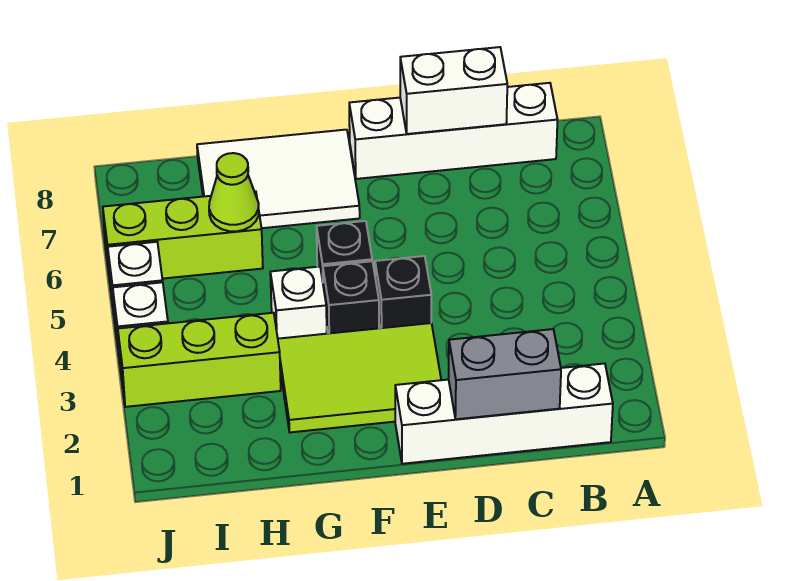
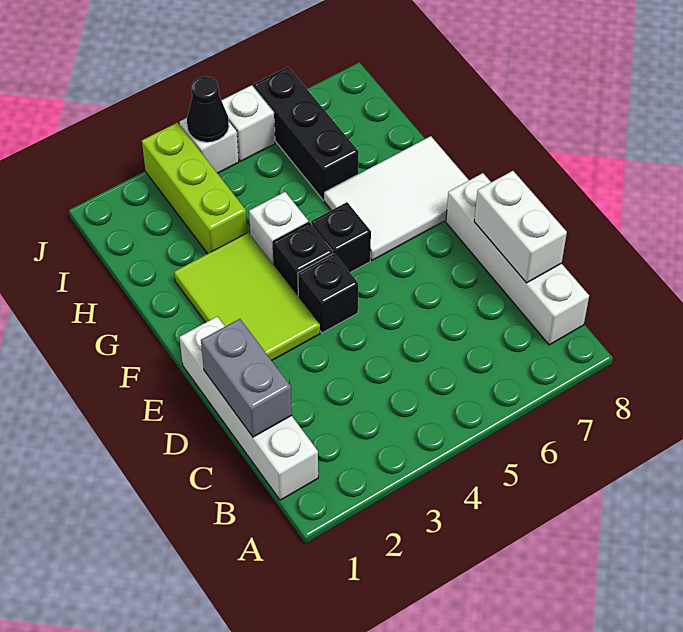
white tile F7:H8 level 1 -> white tile F6:G8 level 1
lime brick H6:J6 level 1 -> black brick H6:J6 level 1
lime cone H6 level 2 -> none
none -> black cone J4 level 2

